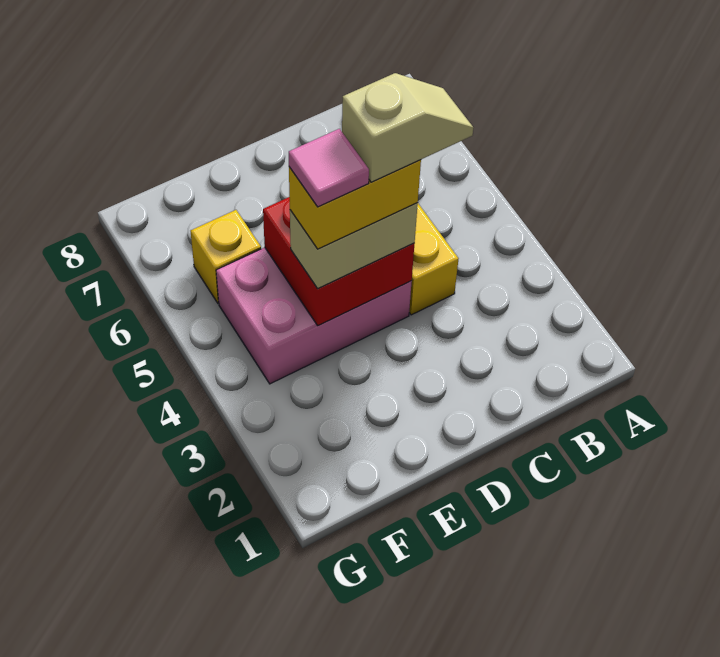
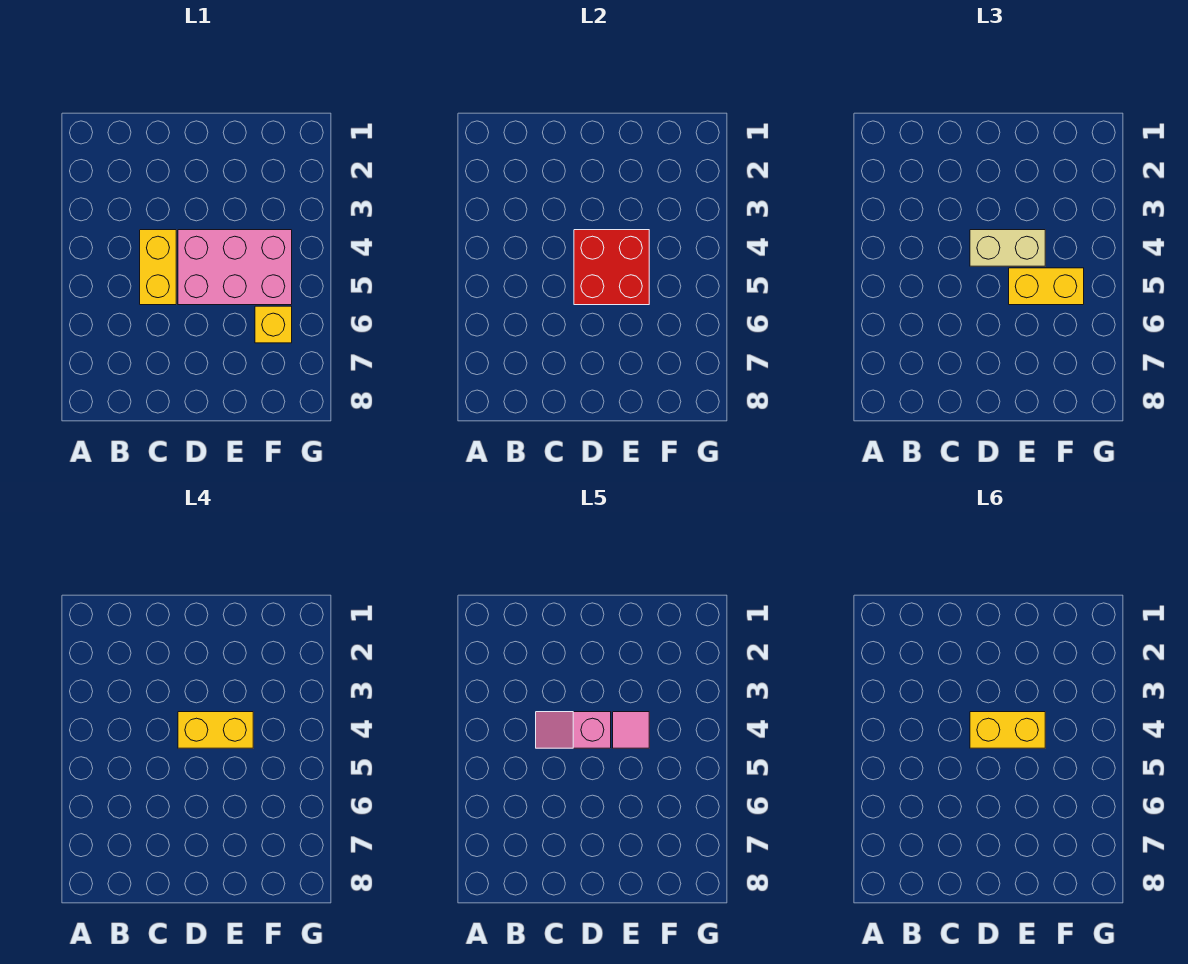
tan slope C4:D4 level 5 top D -> pink slope C4:D4 level 5 top D
none -> yellow brick D4:E4 level 6
none -> yellow brick E5:F5 level 3

